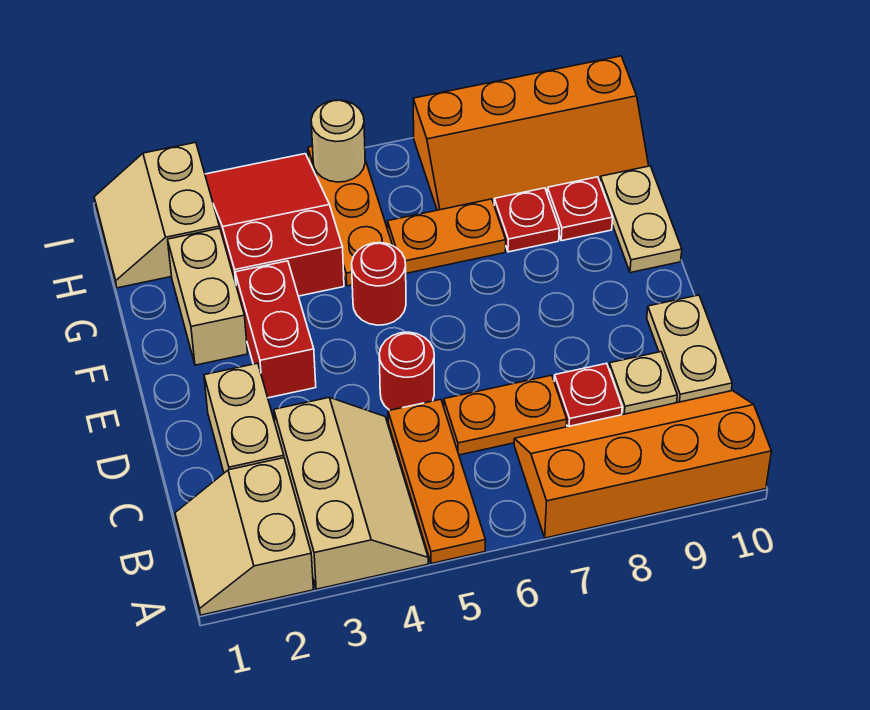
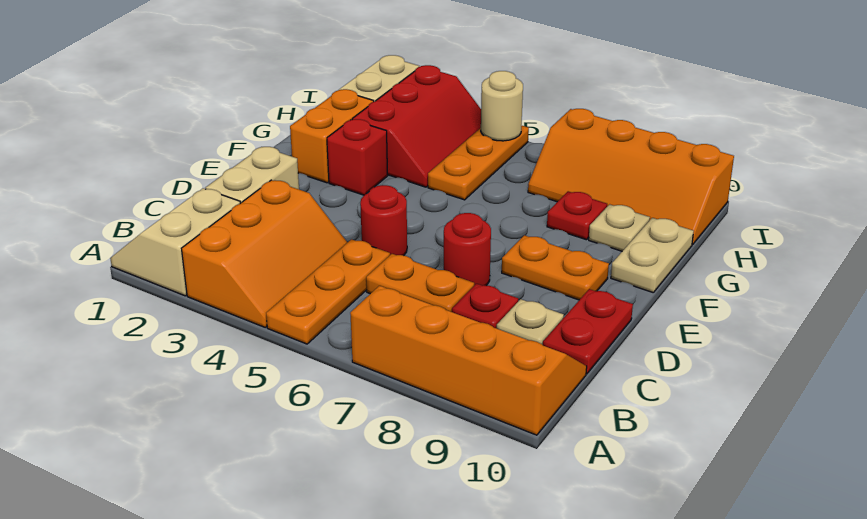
tan slope A3:C4 level 1 top 3 -> orange slope A3:C4 level 1 top 3
tan plate C10:D10 level 1 -> red plate C10:D10 level 1
red brick E3:F3 level 1 -> red brick F3 level 1
tan brick F2:G2 level 1 -> orange brick F2:G2 level 1
red round brick F5 level 1 -> red round brick D7 level 1
red slope G3:I4 level 1 top G -> red slope G3:I4 level 1 top 3
orange plate G6:G7 level 1 -> orange plate E8:E9 level 1
red plate G9 level 1 -> tan plate G9 level 1

